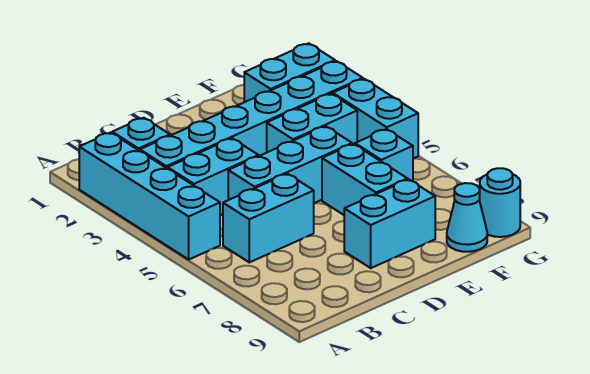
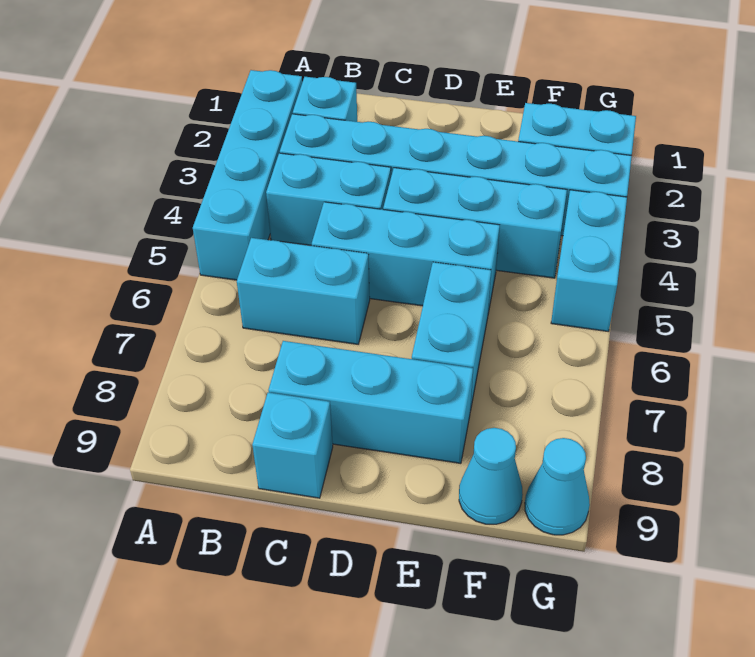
cyan brick D8:E8 level 1 -> cyan brick C8:E8 level 1
cyan brick E4:F4 level 1 -> cyan brick D4:F4 level 1
cyan brick F6 level 1 -> cyan brick C9 level 1
cyan round brick G9 level 1 -> cyan cone G9 level 1

